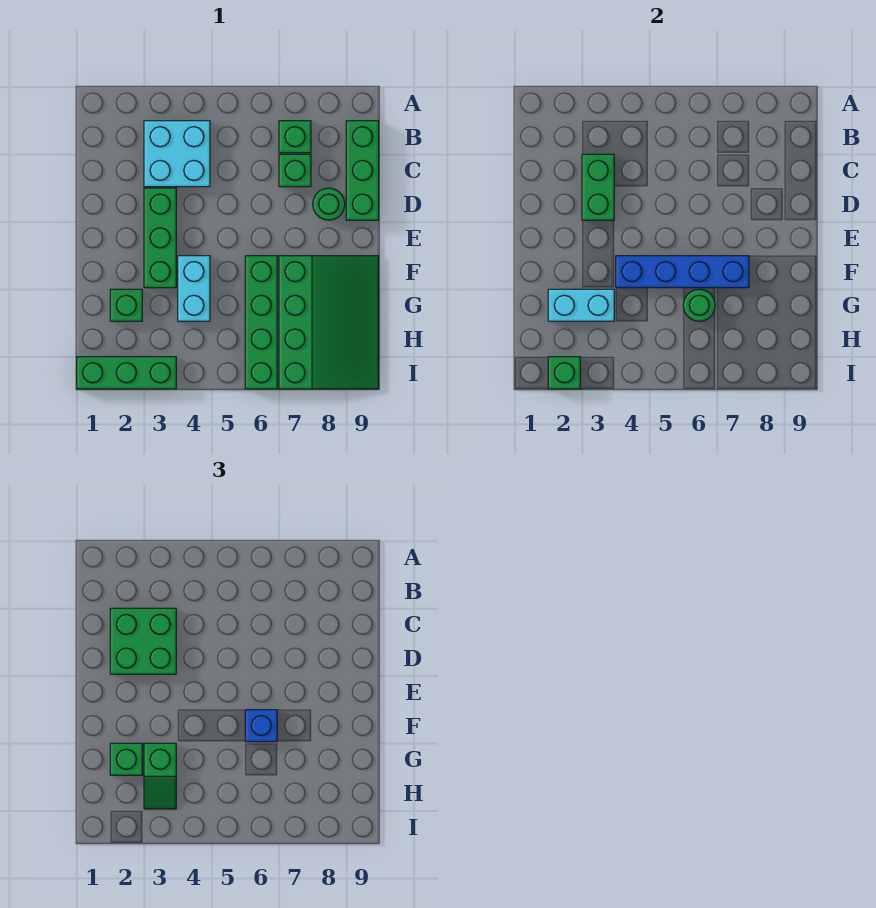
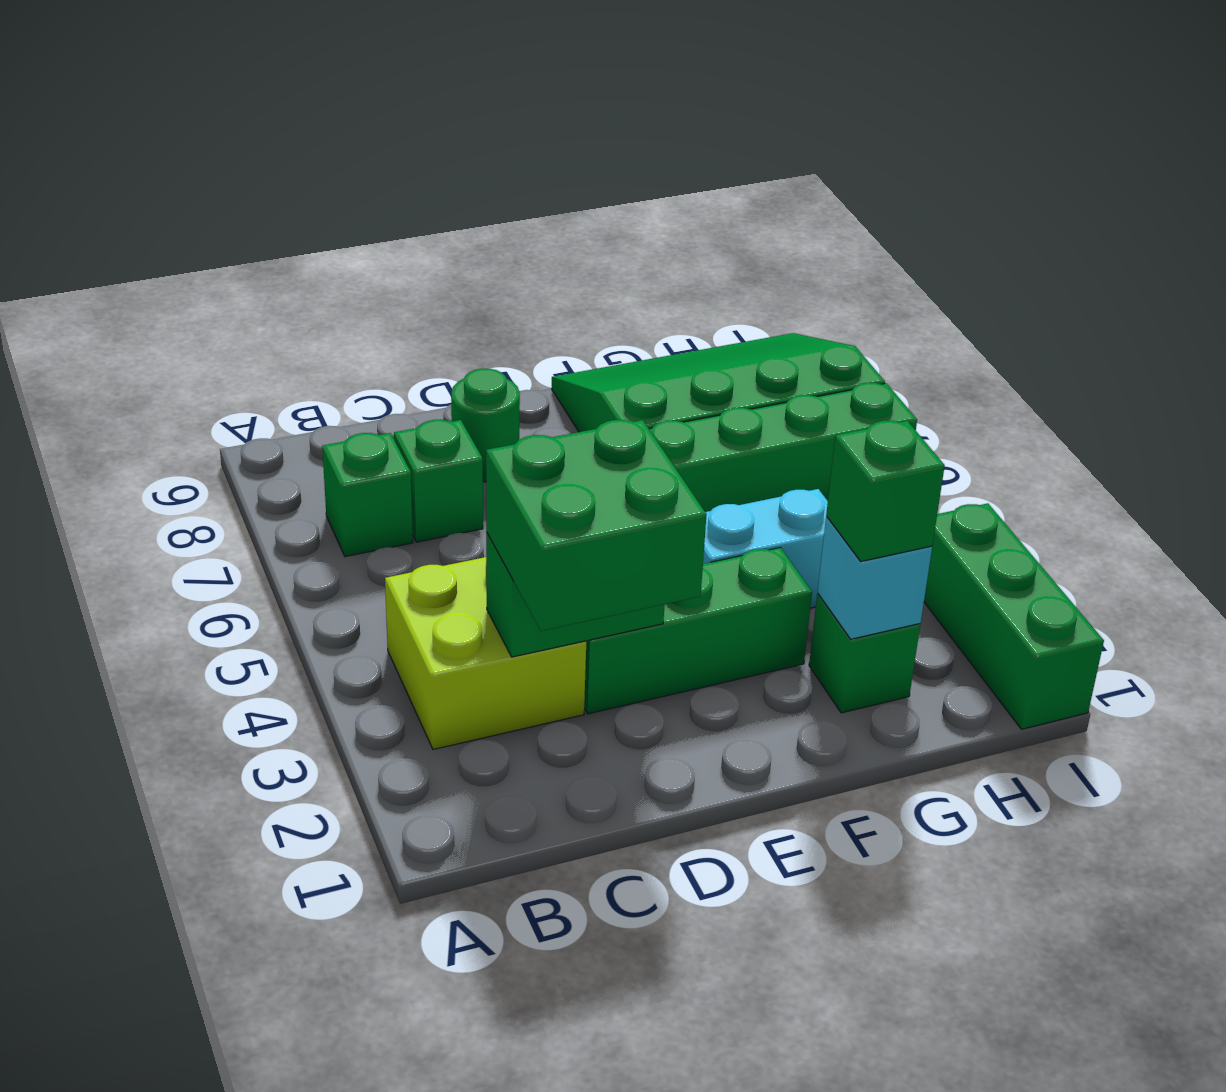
cyan brick B3:C4 level 1 -> lime brick B3:C4 level 1
green brick B9:D9 level 1 -> none
blue brick F4:F7 level 2 -> none
blue brick F6 level 3 -> none
cyan brick G2:G3 level 2 -> cyan brick G2 level 2
green slope G3:H3 level 3 top G -> none
green round brick G6 level 2 -> none
green brick I2 level 2 -> none

